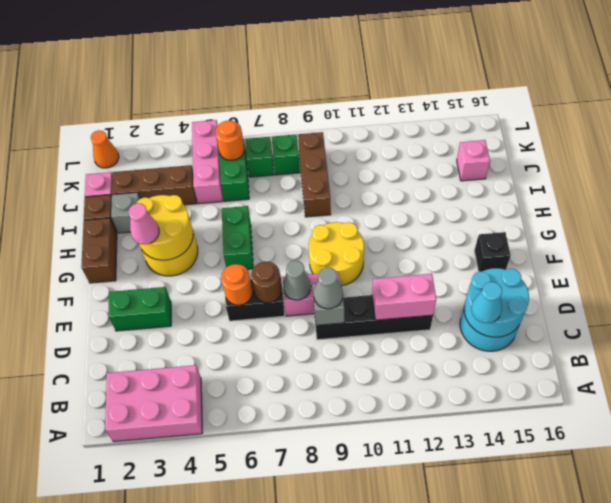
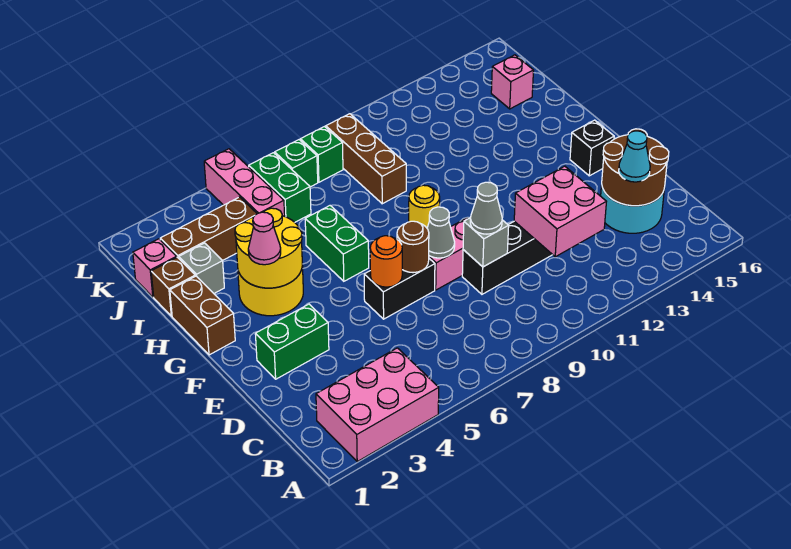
cyan round brick C14:D15 level 2 -> brown round brick C14:D15 level 2
pink brick D11:D12 level 2 -> pink brick C11:D12 level 2
yellow round brick F9:G10 level 1 -> yellow round brick G9 level 1
orange round brick K6 level 2 -> none
orange cone L1 level 1 -> none

